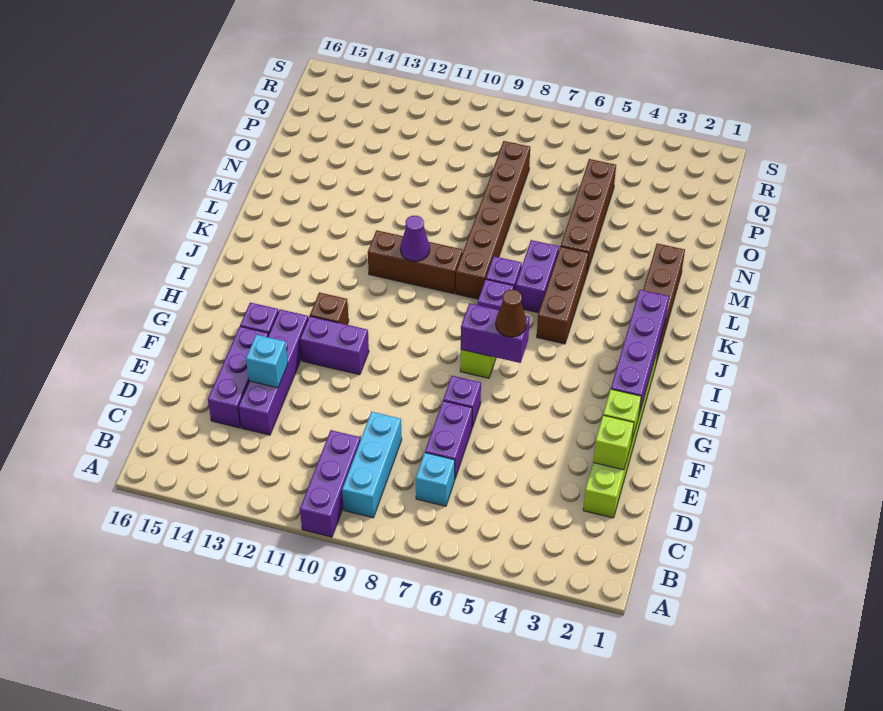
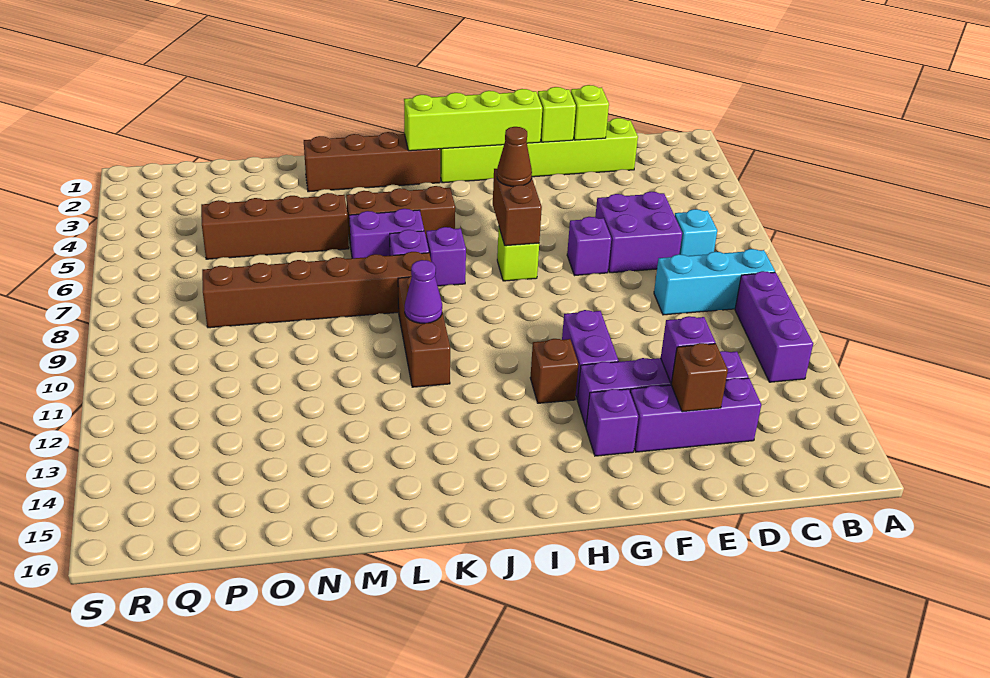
purple brick A10:C10 level 1 -> purple brick B10:B12 level 1
purple brick D7:E7 level 1 -> purple brick D6:E7 level 1
cyan brick E13 level 2 -> purple brick E13 level 2
none -> brown brick E14 level 2
purple brick G2:J2 level 2 -> lime brick G2:J2 level 2
purple brick H6:H7 level 2 -> brown brick H6:H7 level 2

